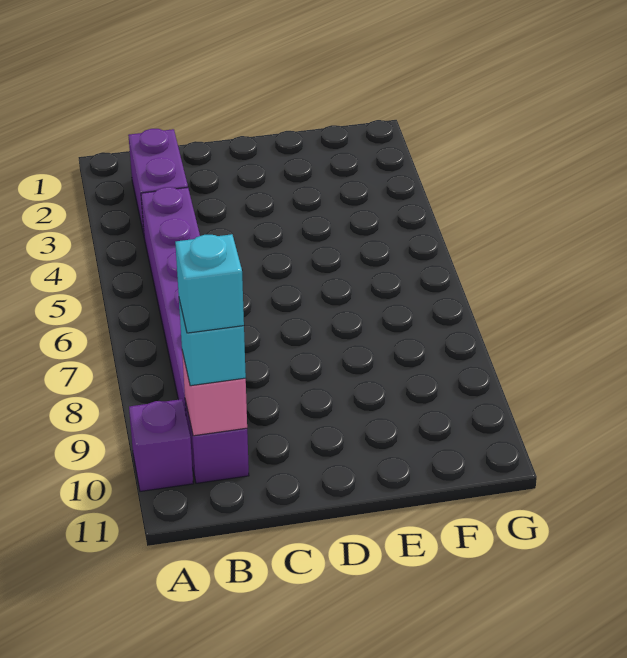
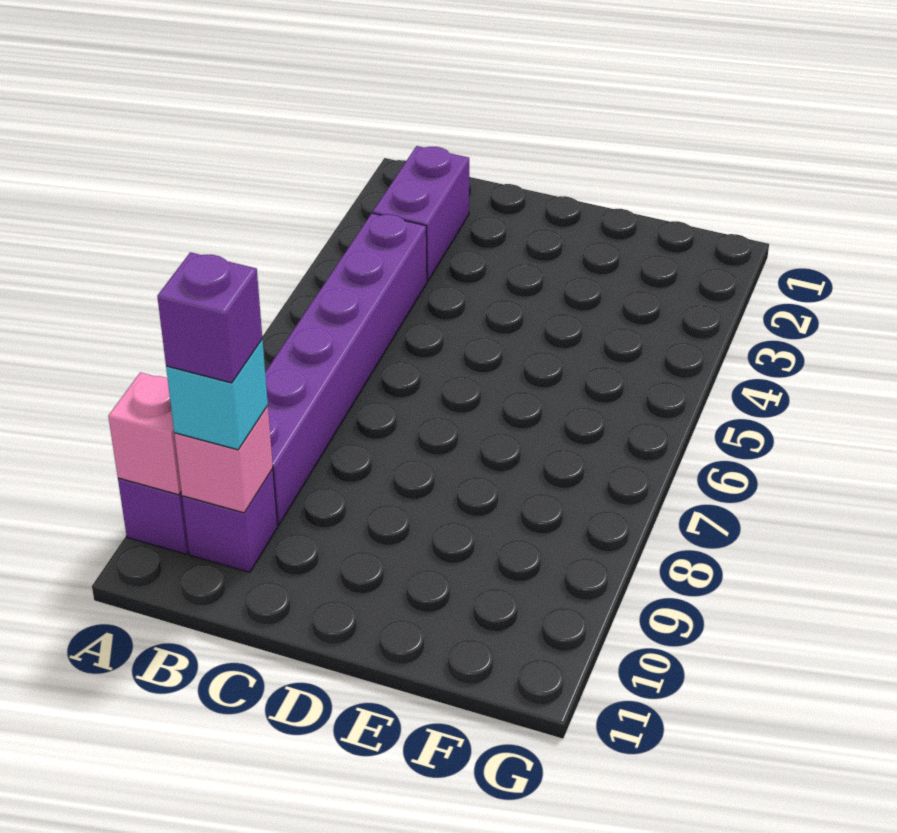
none -> pink brick A10 level 2
cyan brick B10 level 4 -> purple brick B10 level 4

